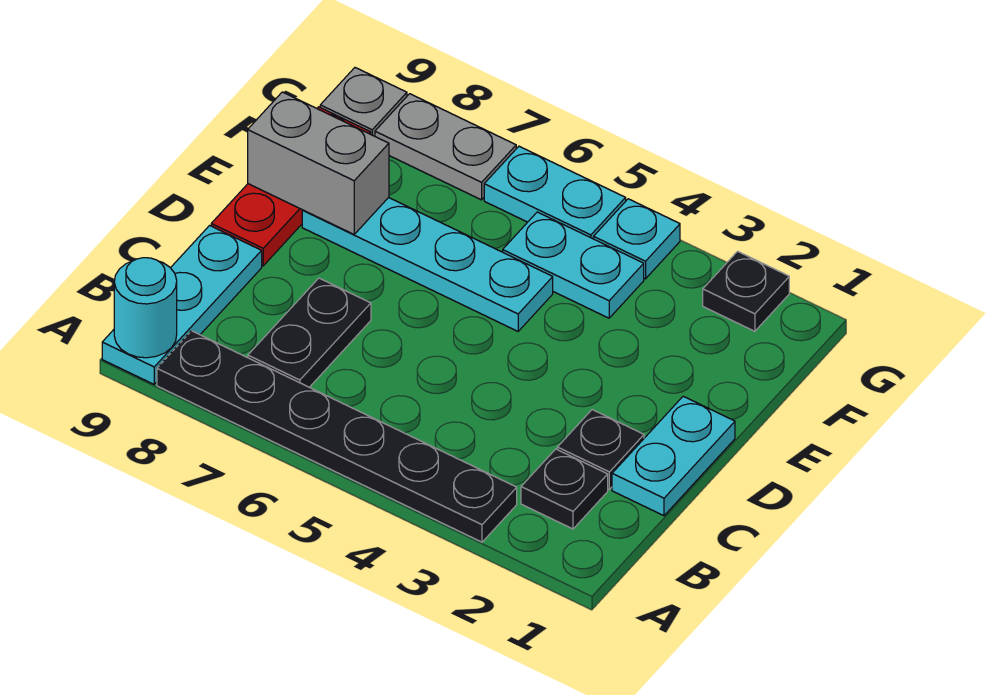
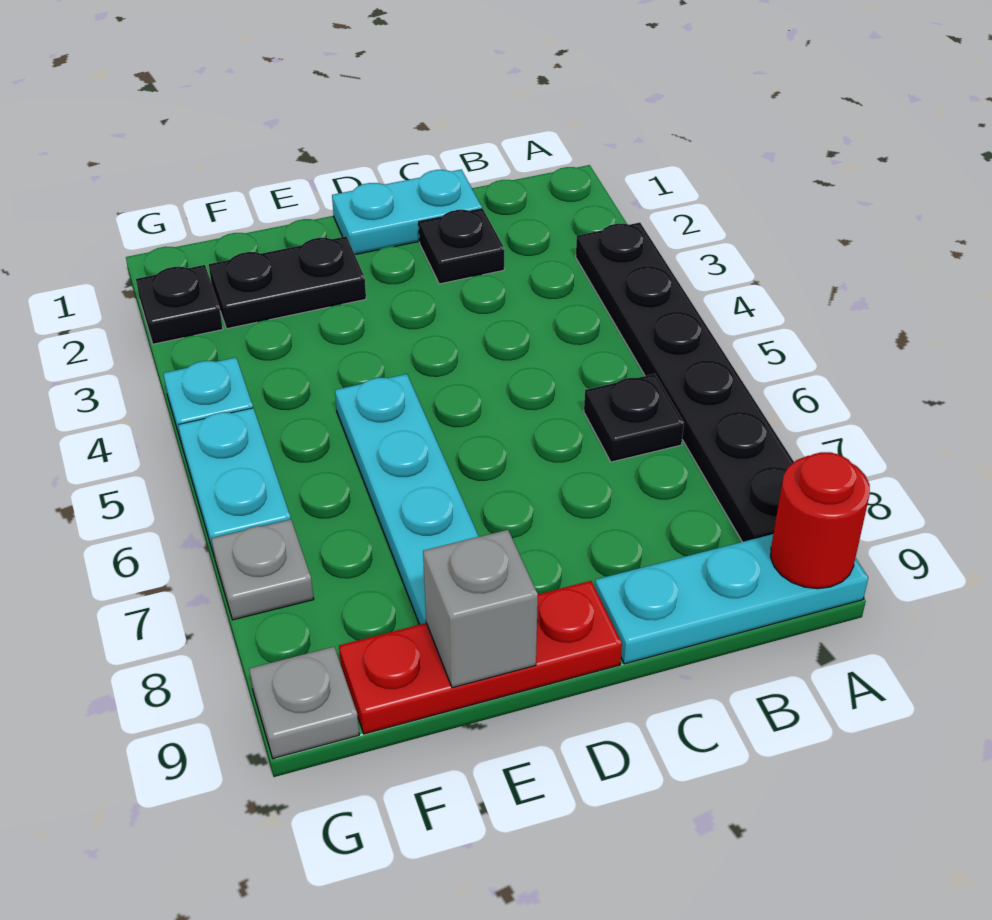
cyan round brick A9 level 2 -> red round brick A9 level 2
black plate B2 level 1 -> black plate B6 level 1
black plate B7:C7 level 1 -> black plate E2:F2 level 1
grey brick E8:E9 level 2 -> grey brick E9 level 2
cyan plate F4:F5 level 1 -> none
grey plate G7:G8 level 1 -> grey plate G7 level 1

